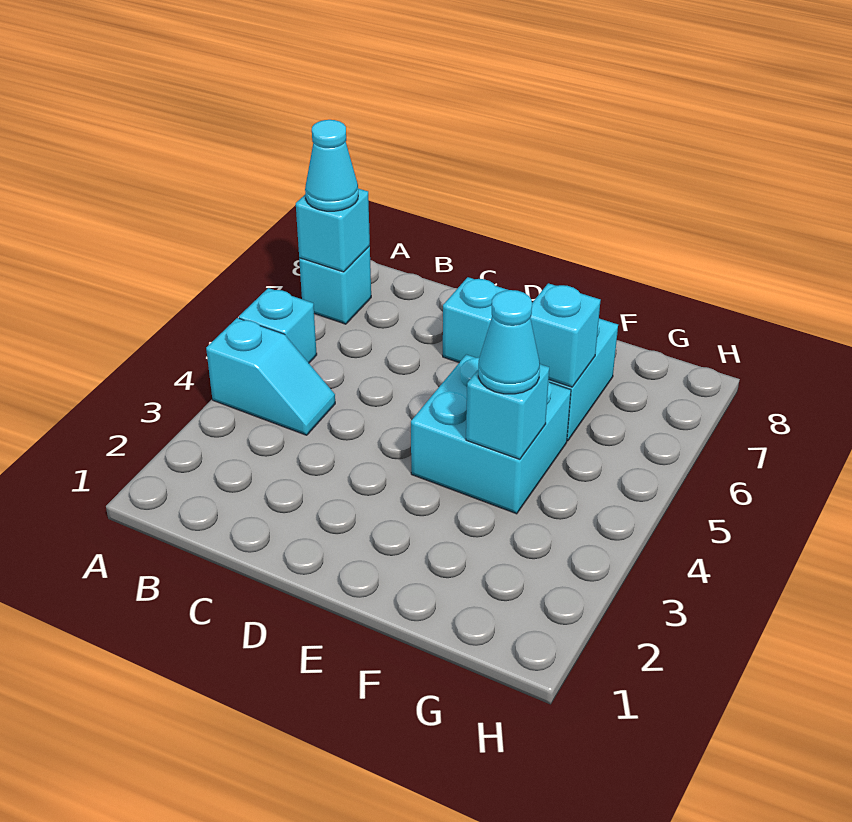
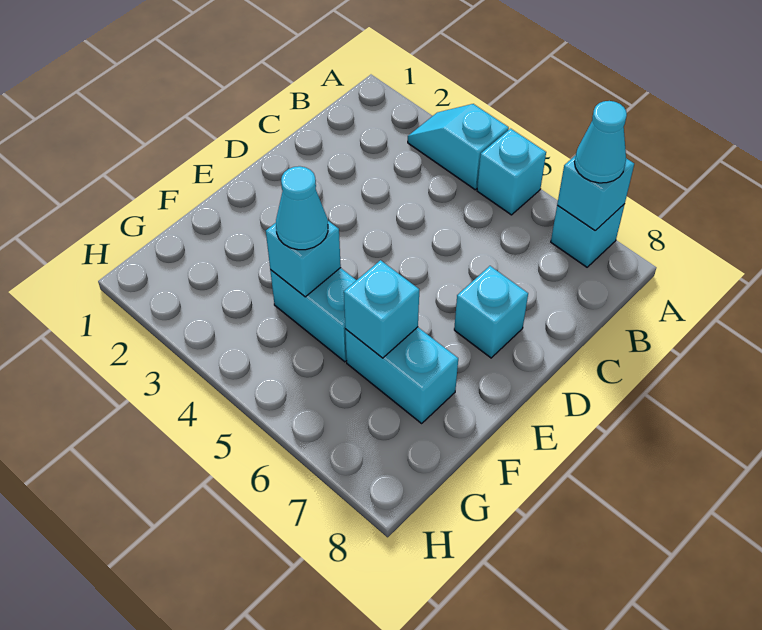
cyan slope A4:B4 level 1 top A -> cyan slope A3:A4 level 1 top 4
cyan brick E4:F5 level 1 -> cyan brick F4:F5 level 1

